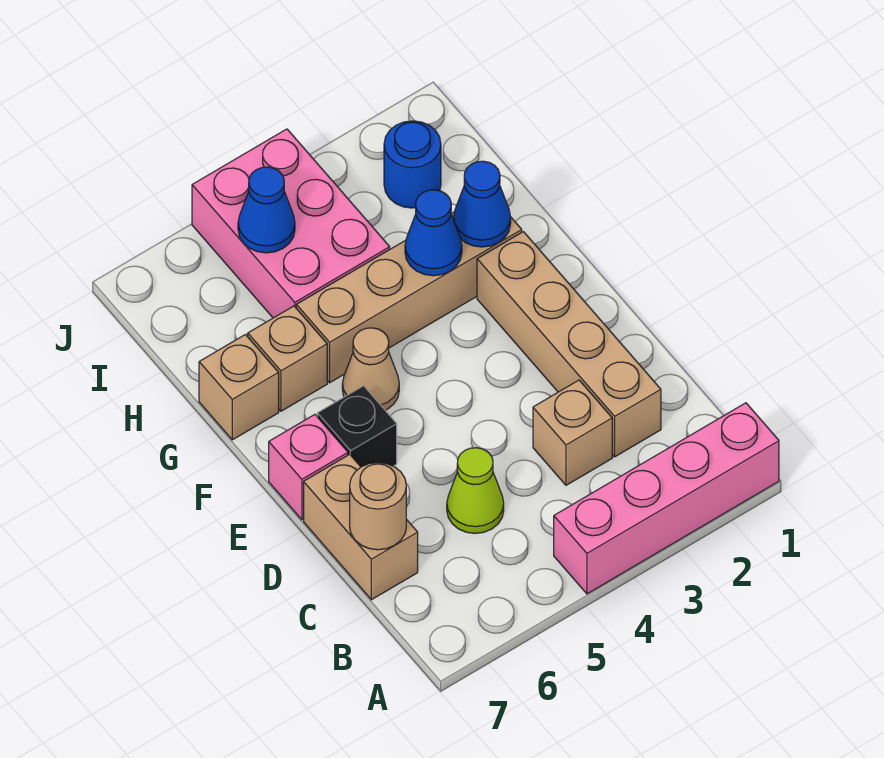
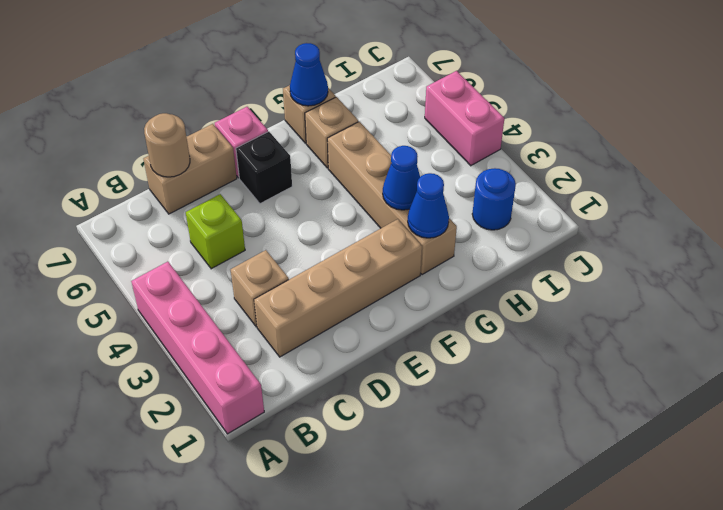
lime cone C5 level 1 -> lime brick C5 level 1
tan cone F5 level 1 -> none
pink brick H4:J5 level 1 -> pink brick J4:J5 level 1
blue cone I5 level 2 -> blue cone G7 level 2

